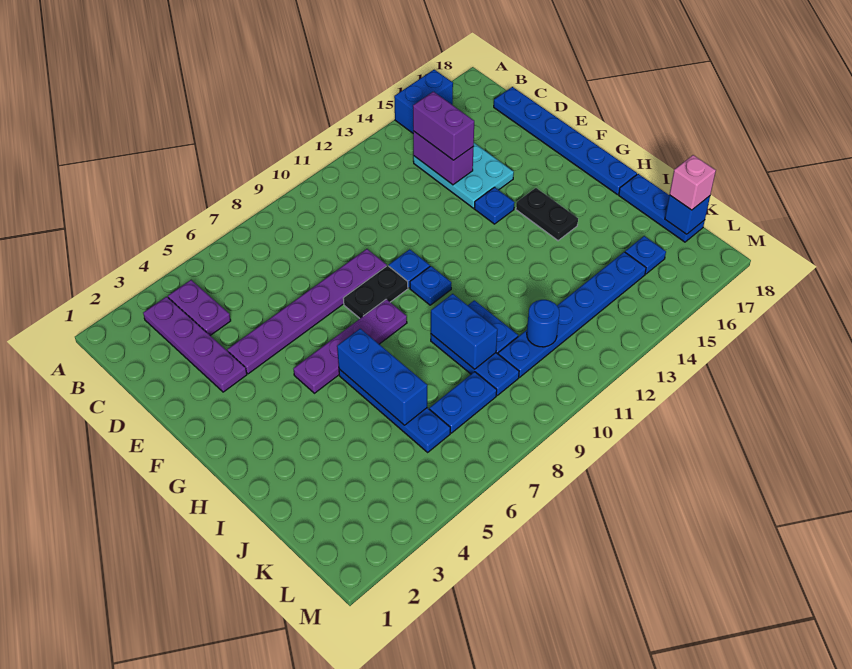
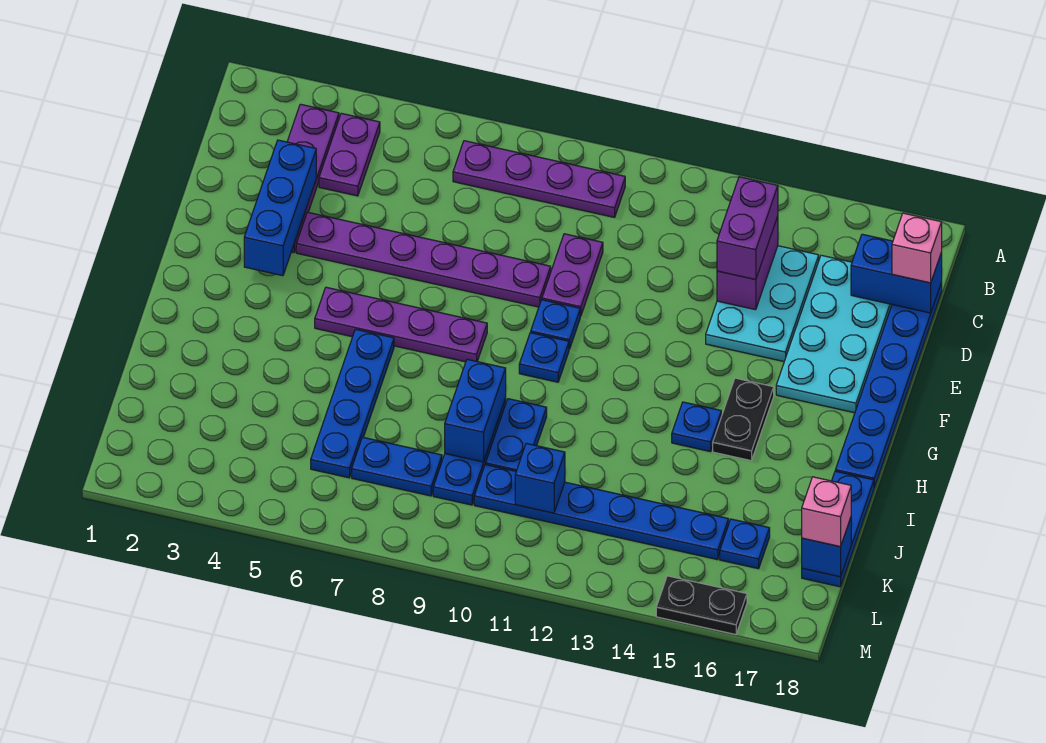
blue brick A15:A16 level 1 -> blue brick C17:C18 level 2
none -> purple plate B7:B10 level 1
none -> cyan plate C16:F17 level 1
none -> pink brick C18 level 3
none -> purple plate D10:E10 level 1
black plate F8:F9 level 1 -> black plate M15:M16 level 1
blue plate F14 level 1 -> blue plate H14 level 1
blue brick H6:J6 level 2 -> blue brick D3:F3 level 2
blue round brick K11 level 2 -> blue brick K11 level 2

